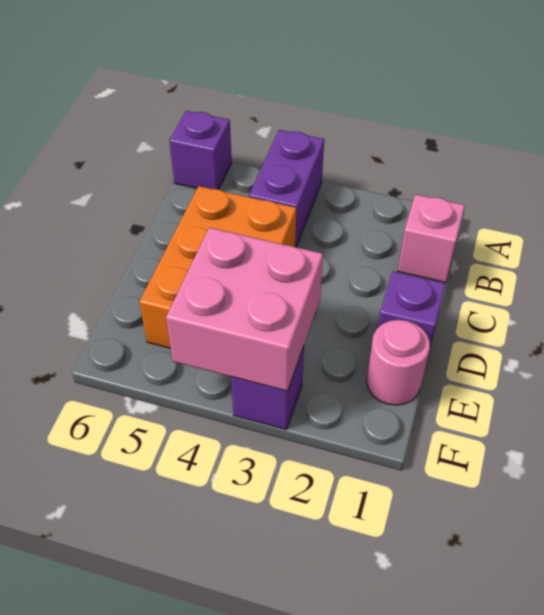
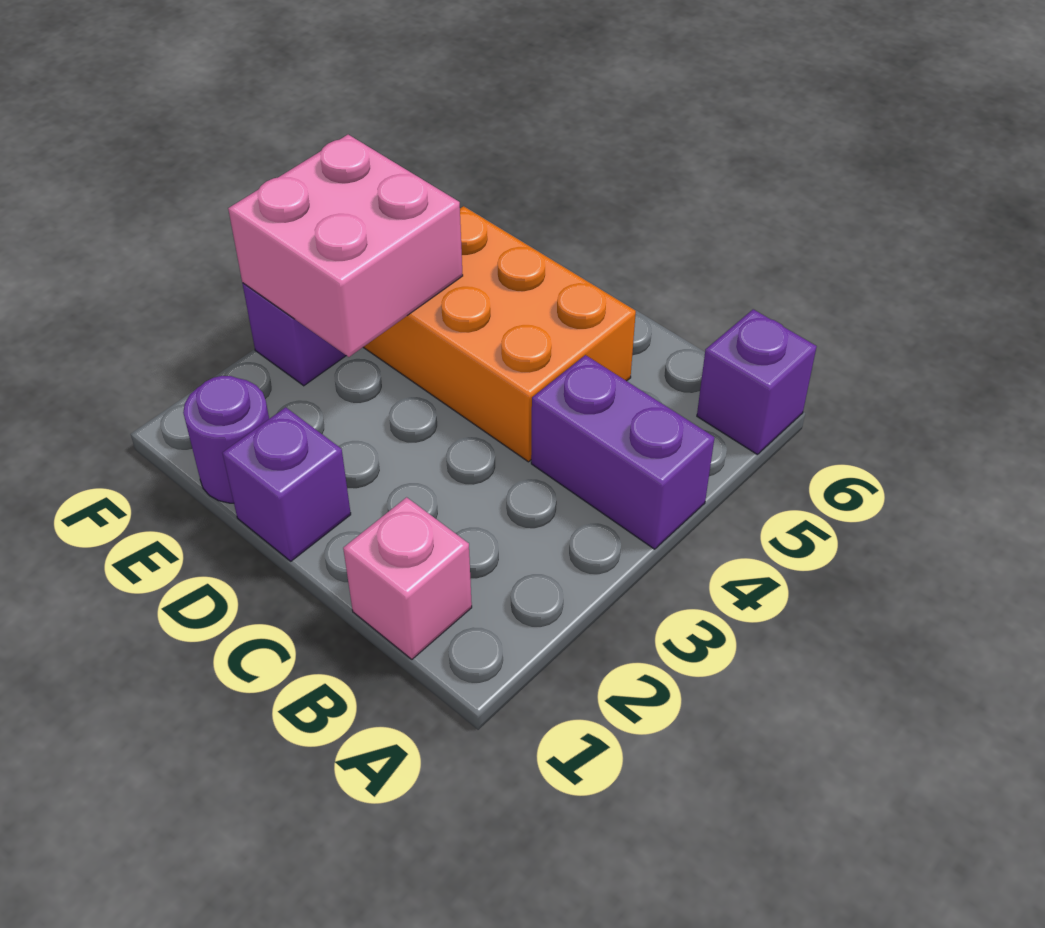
pink round brick E1 level 1 -> purple round brick E1 level 1

